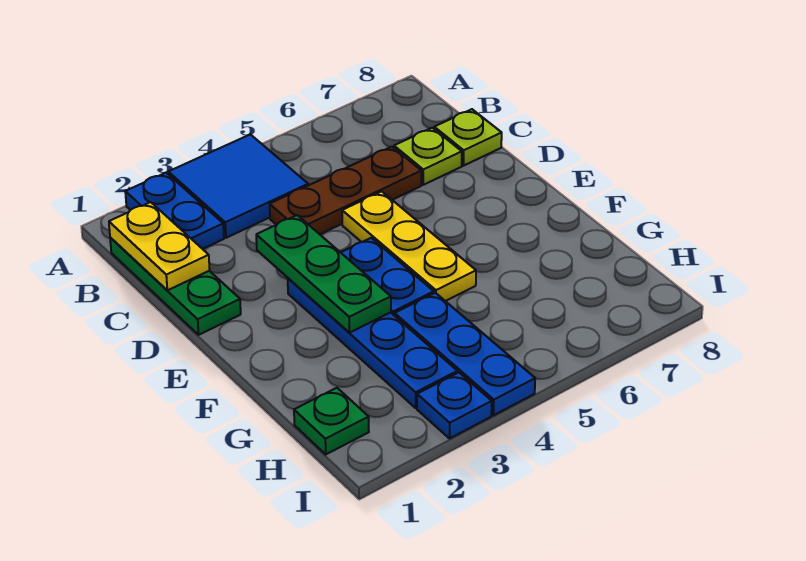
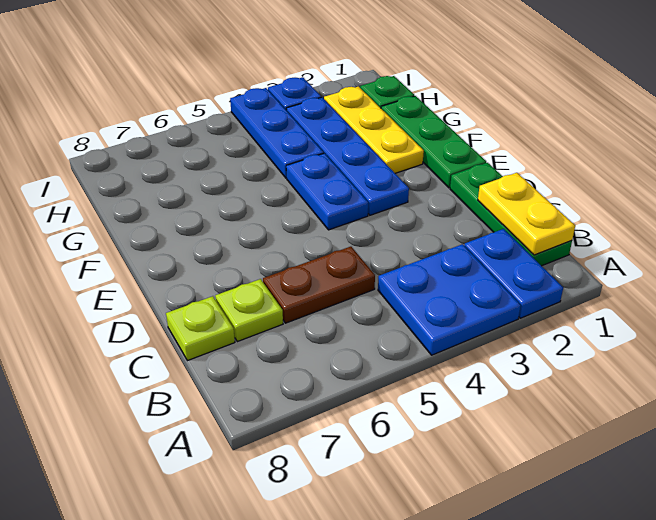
blue tile A3:B4 level 1 -> blue plate A3:B4 level 1
brown plate C4:C6 level 1 -> brown plate C5:C6 level 1
green plate D3:F3 level 2 -> green plate E1:G1 level 1
yellow plate D5:F5 level 1 -> yellow plate F2:H2 level 1

